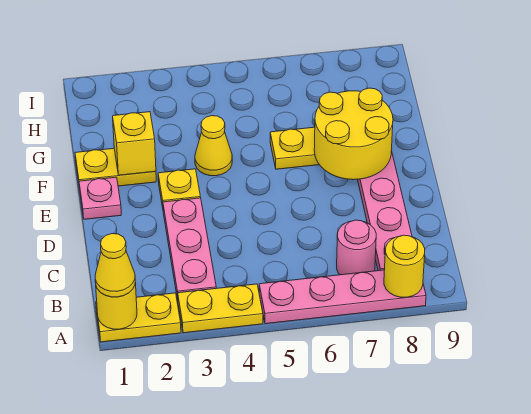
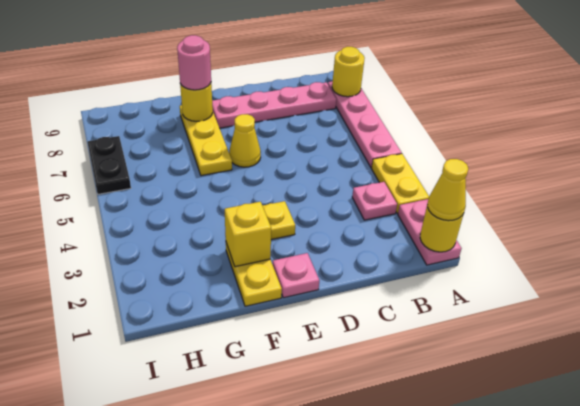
yellow plate A1:A2 level 1 -> pink plate A1:A2 level 1
pink plate B3:D3 level 1 -> pink plate B3 level 1
pink round brick B7 level 1 -> pink round brick F8 level 3
yellow round brick E7:F8 level 2 -> yellow round brick F8 level 2
yellow cone F4 level 1 -> yellow cone E6 level 1
none -> black plate I6:I7 level 1

